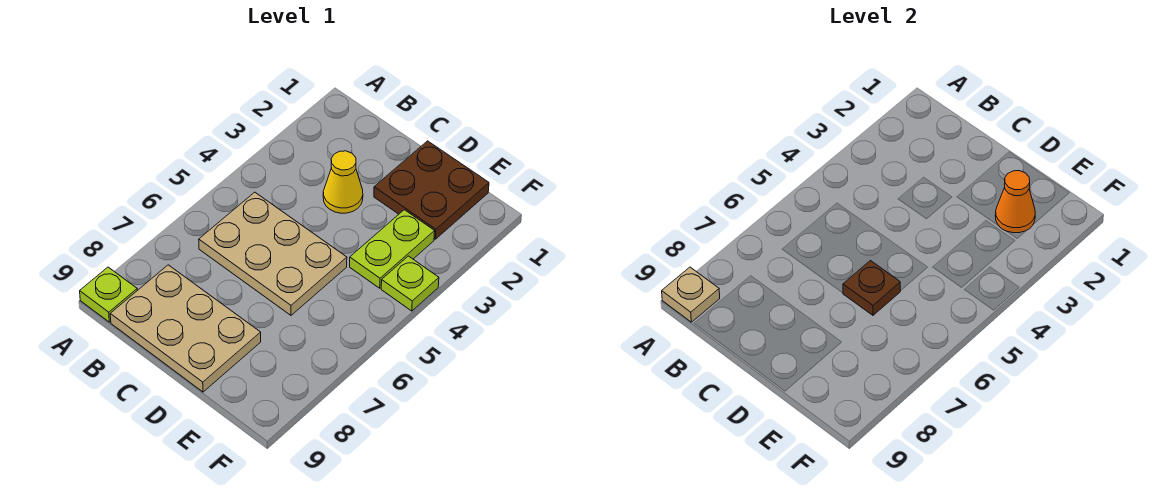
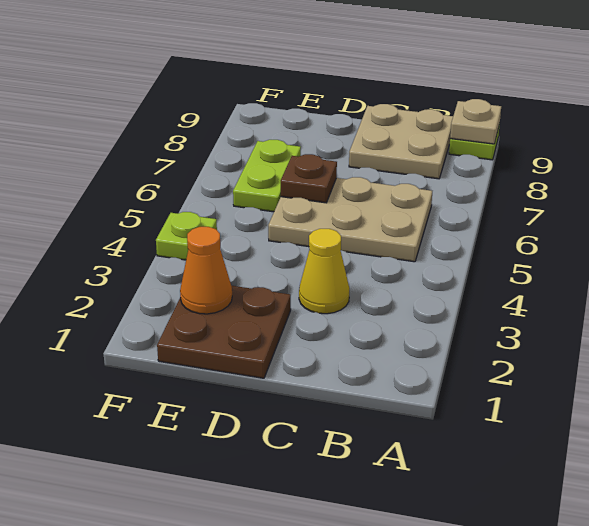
tan plate B8:D9 level 1 -> tan plate B8:C9 level 1
lime plate E3:E4 level 1 -> lime plate E6:E7 level 1

